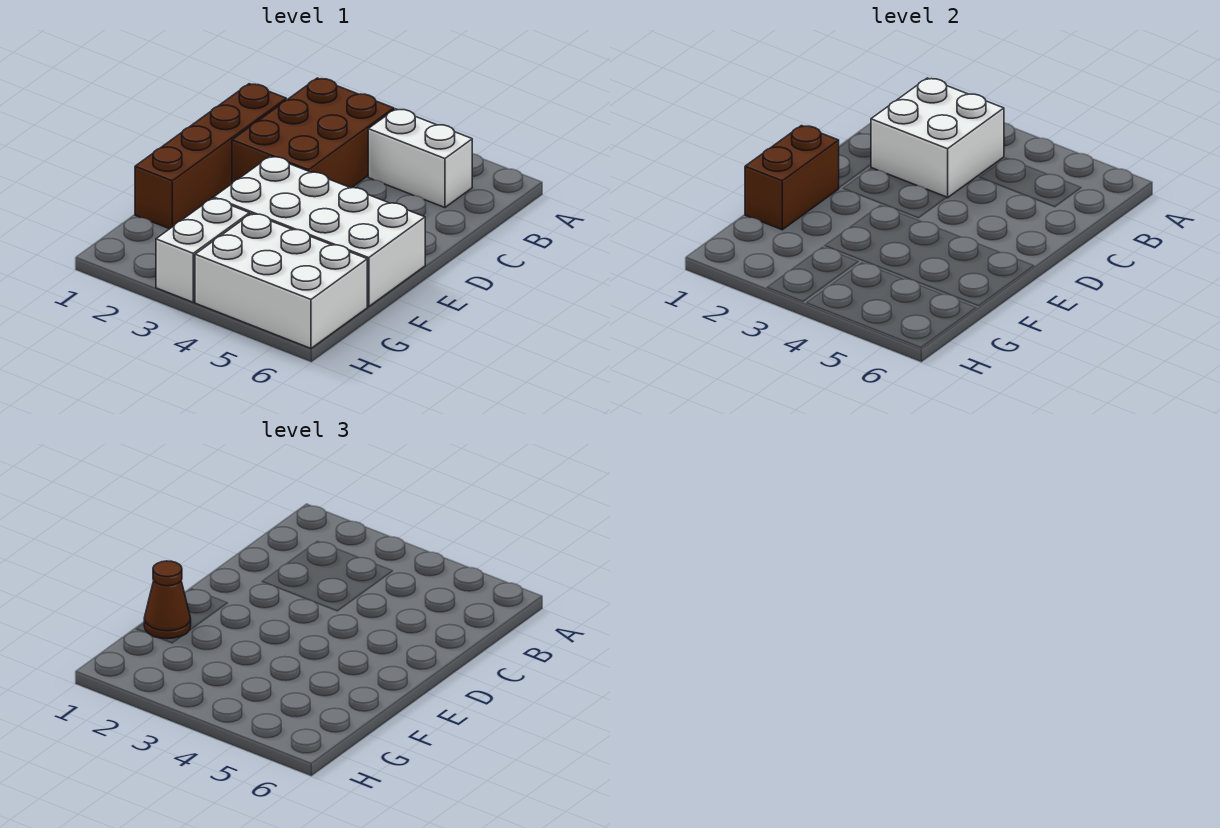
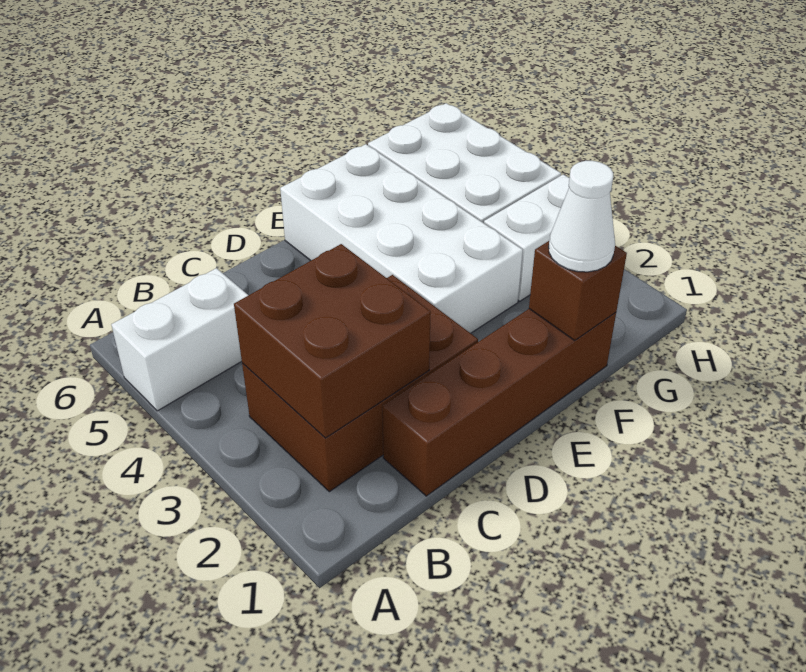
white brick B2:C3 level 2 -> brown brick B2:C3 level 2
white brick B4:B5 level 1 -> white brick A5:B5 level 1
brown brick E1:F1 level 2 -> brown brick F1 level 2
brown cone F1 level 3 -> white cone F1 level 3

